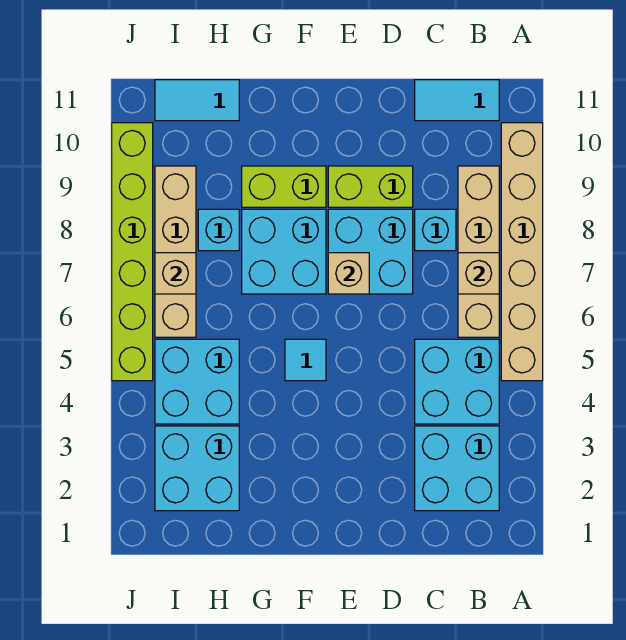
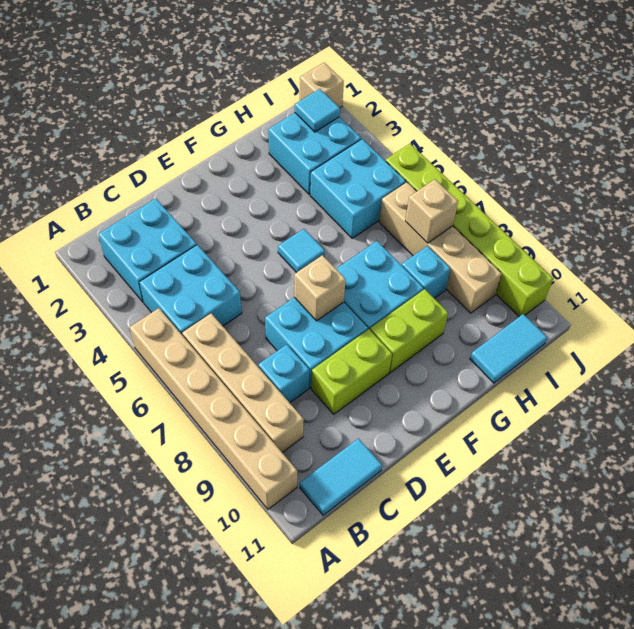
tan brick B7 level 2 -> tan brick J1 level 1
none -> cyan tile I2 level 2

